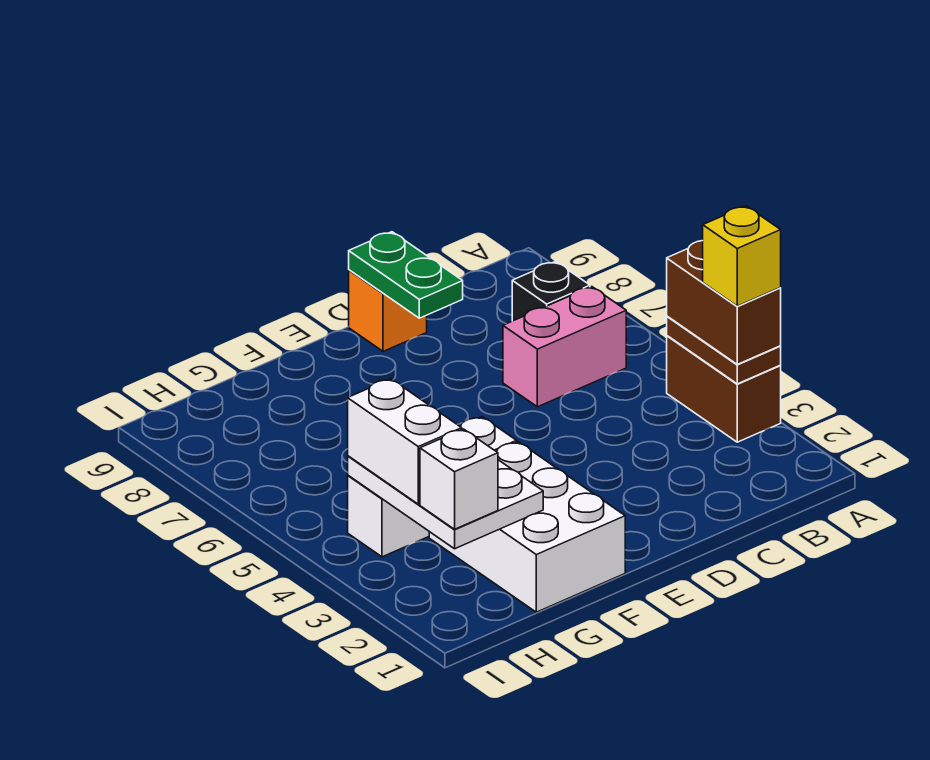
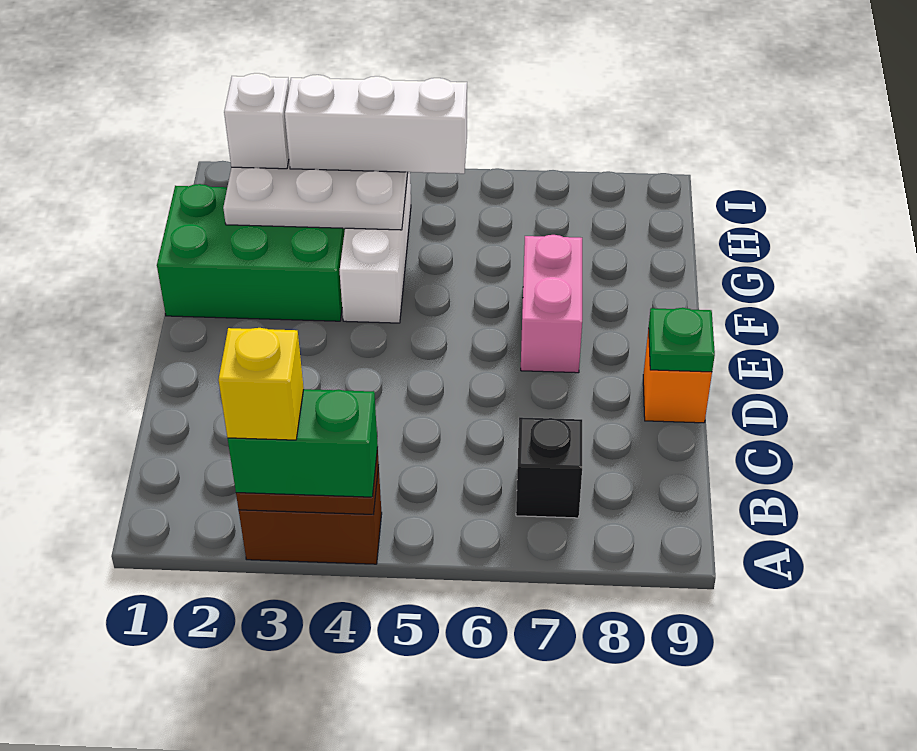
brown brick A3:A4 level 3 -> green brick A3:A4 level 3
pink brick B6:C6 level 1 -> pink brick E7:F7 level 1
green plate D8:D9 level 2 -> green plate D9 level 2
white brick F1:G3 level 1 -> green brick F1:G3 level 1
white brick H3:H4 level 3 -> white brick H3:H5 level 3

